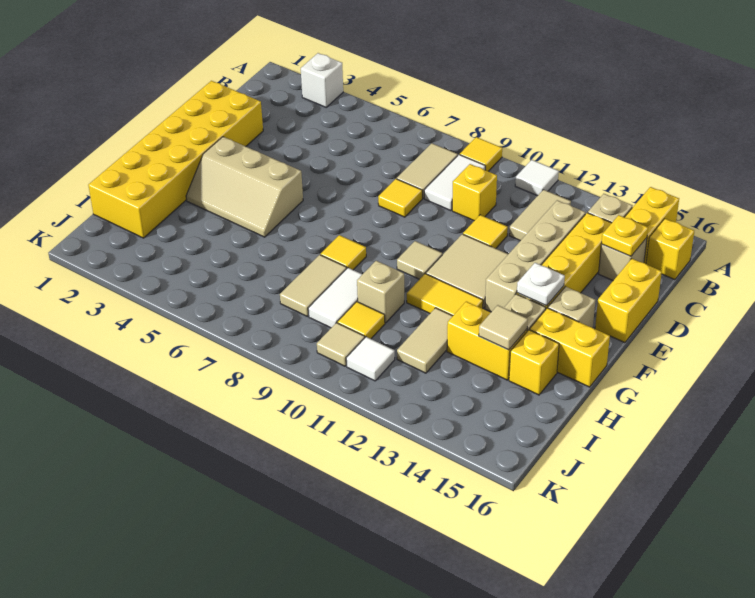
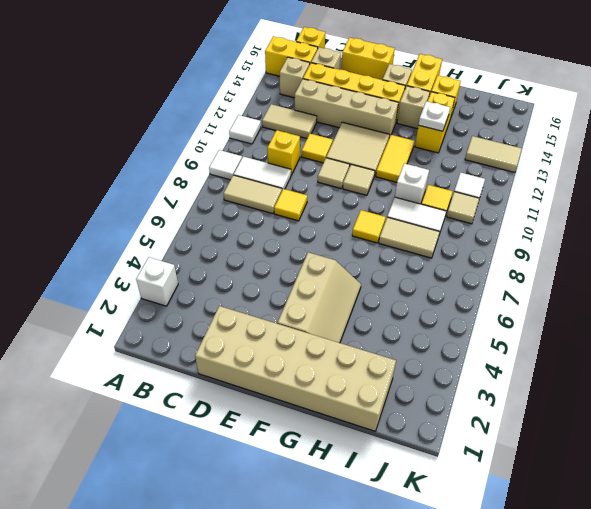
yellow tile A9 level 1 -> white tile A9 level 1
yellow plate C15 level 2 -> none
yellow brick D1:I2 level 1 -> tan brick D1:I2 level 1
white plate F14 level 2 -> white plate H13 level 2
tan brick H10 level 1 -> white brick H10 level 1
tan tile H12:I12 level 1 -> tan tile J13:K13 level 1
tan tile H14 level 2 -> tan tile E10 level 1

